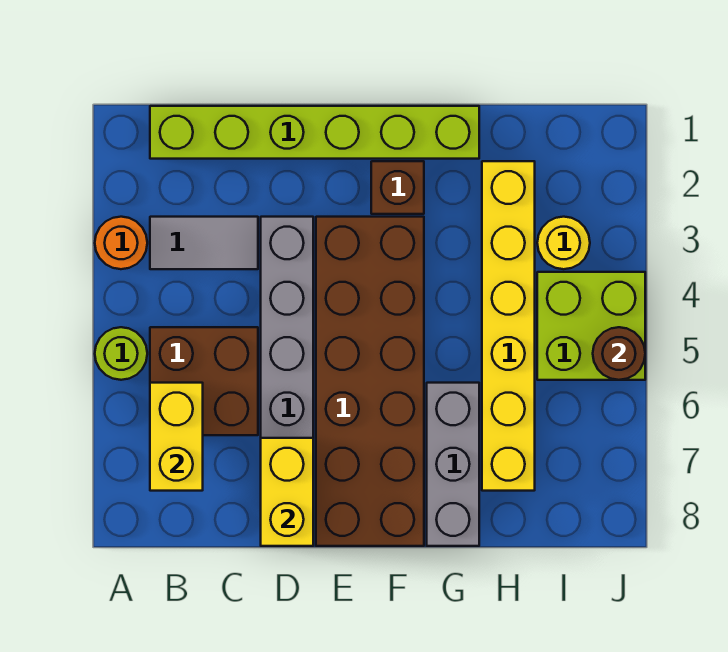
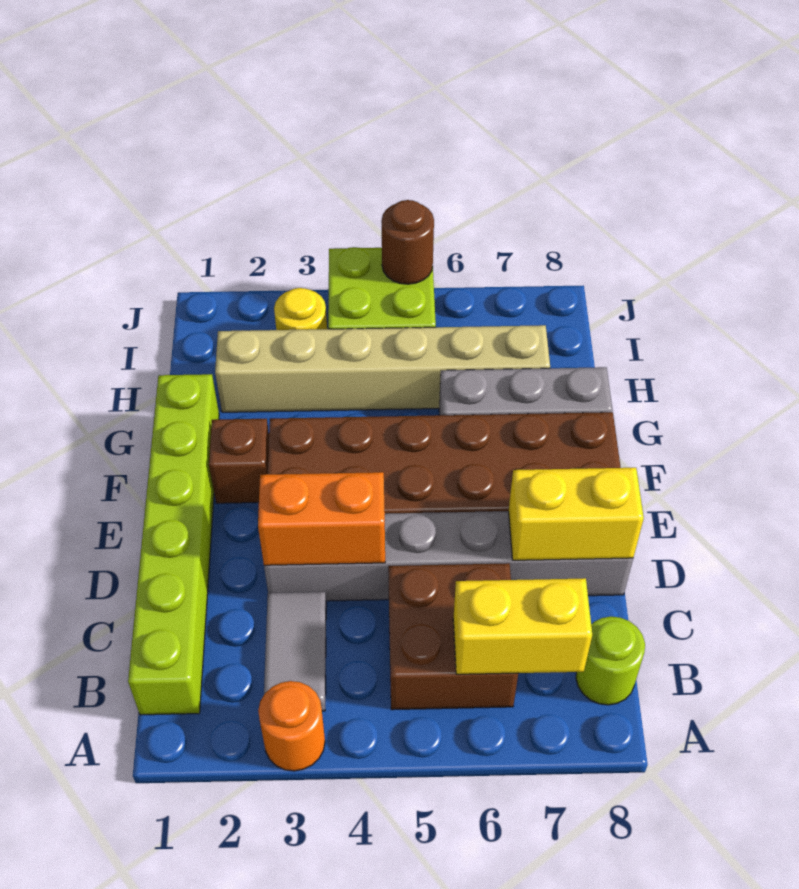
lime round brick A5 level 1 -> lime round brick B8 level 1
none -> orange brick D3:D4 level 2
yellow brick H2:H7 level 1 -> tan brick H2:H7 level 1

